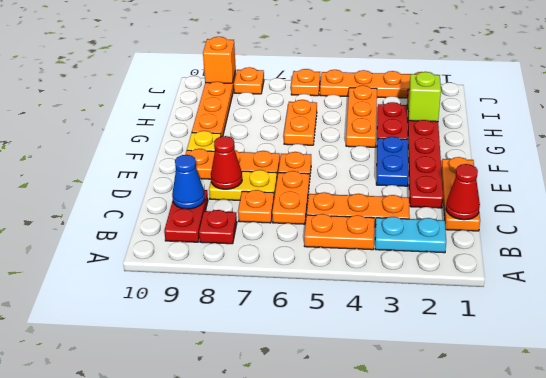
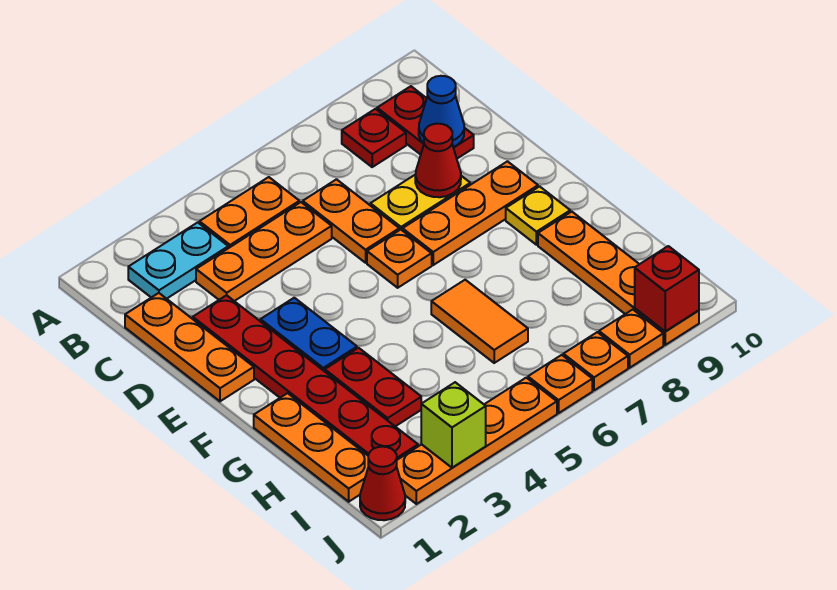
red cone C1 level 2 -> red cone J1 level 1
orange plate C7 level 1 -> orange plate J7 level 1
orange plate G4:I4 level 1 -> orange plate G1:I1 level 1
orange plate G6:H6 level 1 -> orange tile G6:H6 level 1
lime brick H2 level 2 -> lime brick J3 level 2
orange brick J9 level 2 -> red brick J9 level 2

